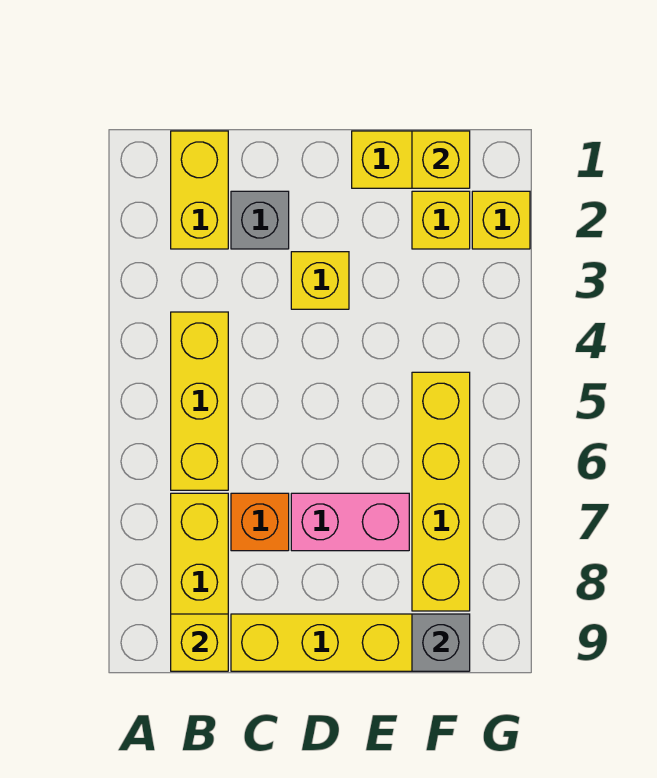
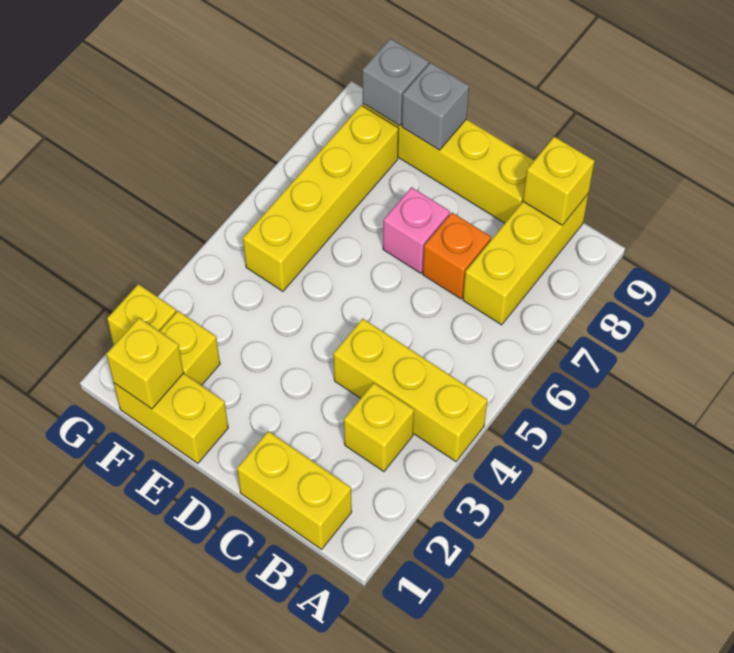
yellow brick B1:B2 level 1 -> yellow brick B1:C1 level 1
yellow brick B4:B6 level 1 -> yellow brick A4:C4 level 1
grey brick C2 level 1 -> grey brick E9 level 2
yellow brick D3 level 1 -> yellow brick B3 level 1
pink brick D7:E7 level 1 -> pink brick D7 level 1

